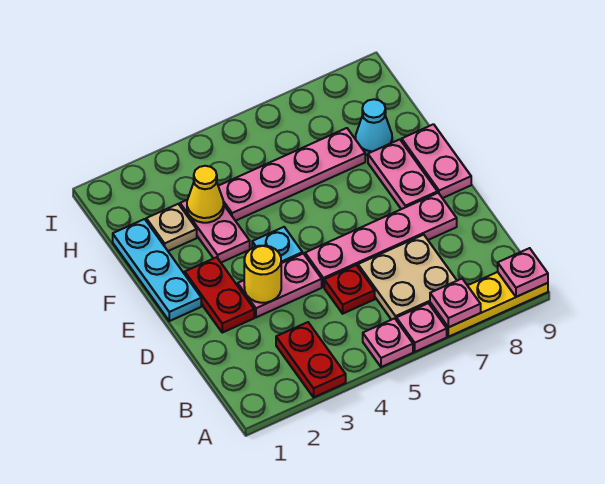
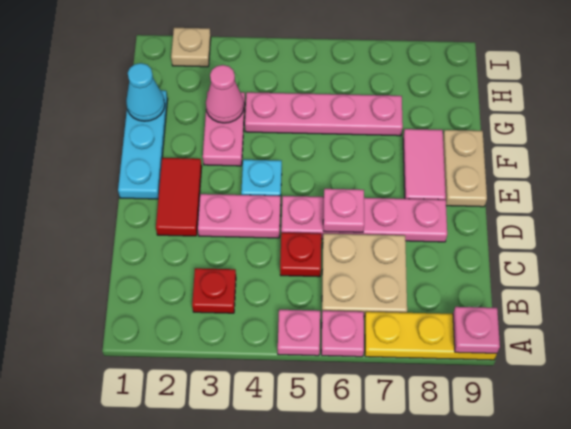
red plate A3:B3 level 1 -> red plate B3 level 1
pink plate A7 level 2 -> pink plate D6 level 2
red plate D2:E2 level 1 -> red tile D2:E2 level 1
yellow round brick D3 level 2 -> none
pink plate E8:F8 level 1 -> pink tile E8:F8 level 1
pink plate E9:F9 level 1 -> tan plate E9:F9 level 1
tan plate G2 level 1 -> tan plate I2 level 1
yellow cone G3 level 2 -> pink cone G3 level 2
cyan cone G8 level 1 -> cyan cone G1 level 2

